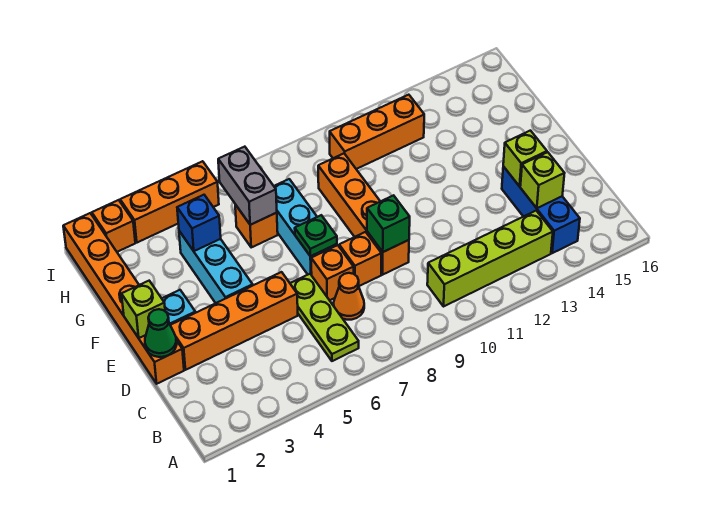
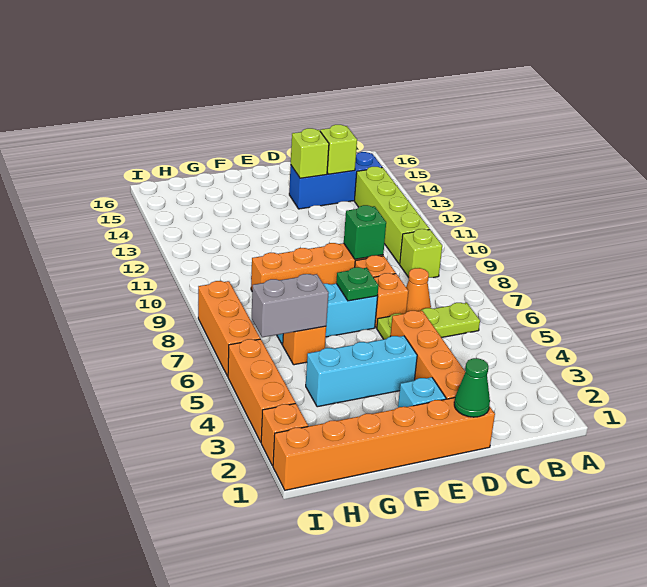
lime brick E1 level 2 -> lime brick B9 level 1
blue brick G4 level 2 -> none
orange brick H10:H12 level 1 -> orange brick I6:I8 level 1

